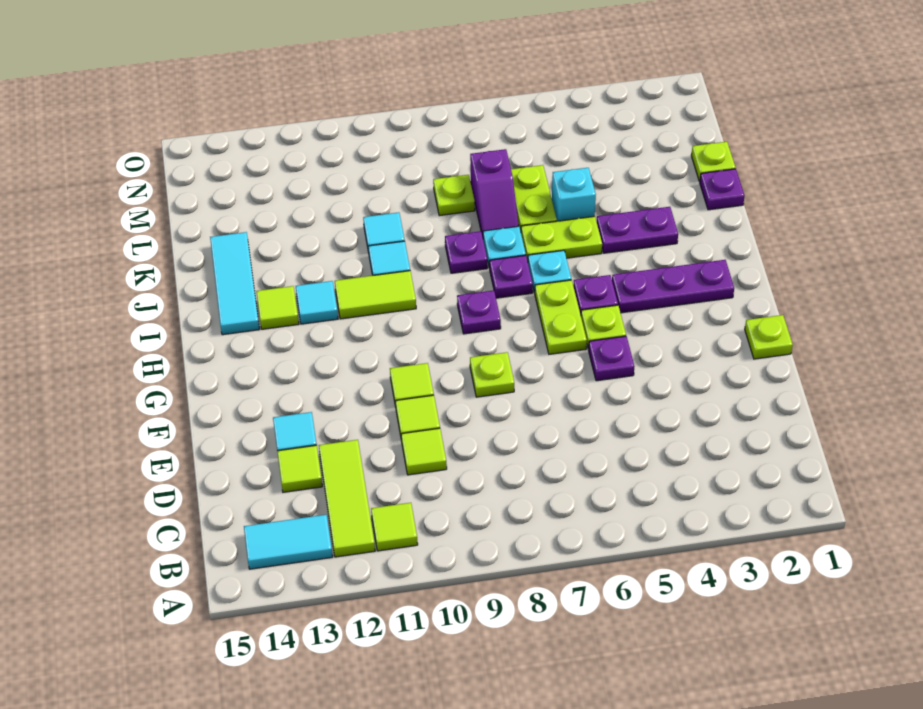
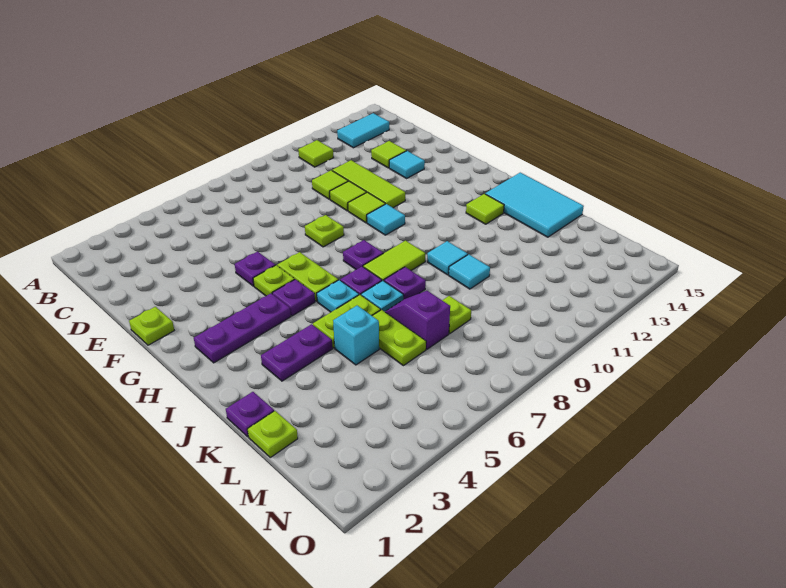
lime tile B12:D12 level 1 -> lime tile D11:F11 level 1
lime tile I10:I11 level 1 -> lime tile I8:I9 level 1
cyan tile I12 level 1 -> cyan tile G10 level 1
cyan tile I14:K14 level 1 -> cyan tile I14:K15 level 1

